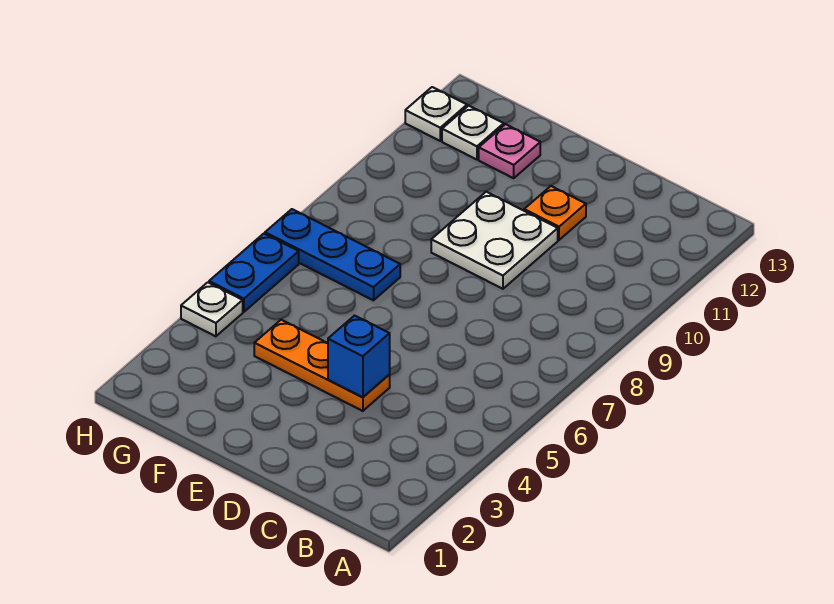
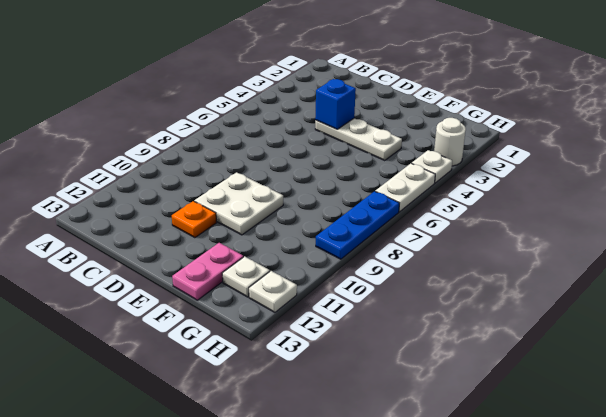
orange plate D4:F4 level 1 -> white plate D4:F4 level 1
blue plate F7:H7 level 1 -> blue plate H7:H9 level 1
pink plate F12 level 1 -> pink plate F12:F13 level 1
none -> white round brick H3 level 1
blue plate H5:H6 level 1 -> white plate H5:H6 level 1

